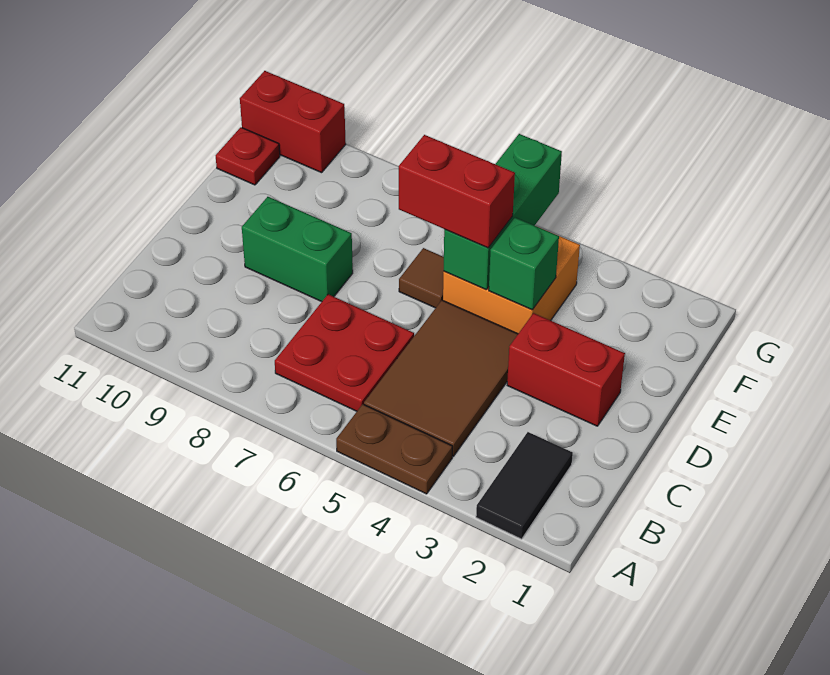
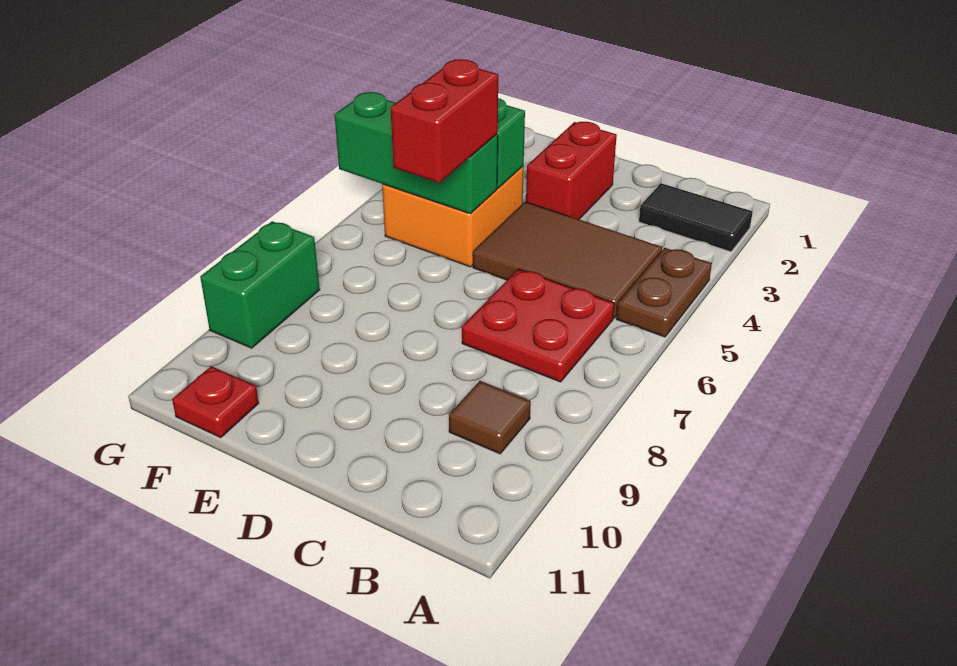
green brick D8:D9 level 1 -> green brick G8:G9 level 1
brown tile E6 level 1 -> brown tile B9 level 1
red brick G10:G11 level 1 -> none

